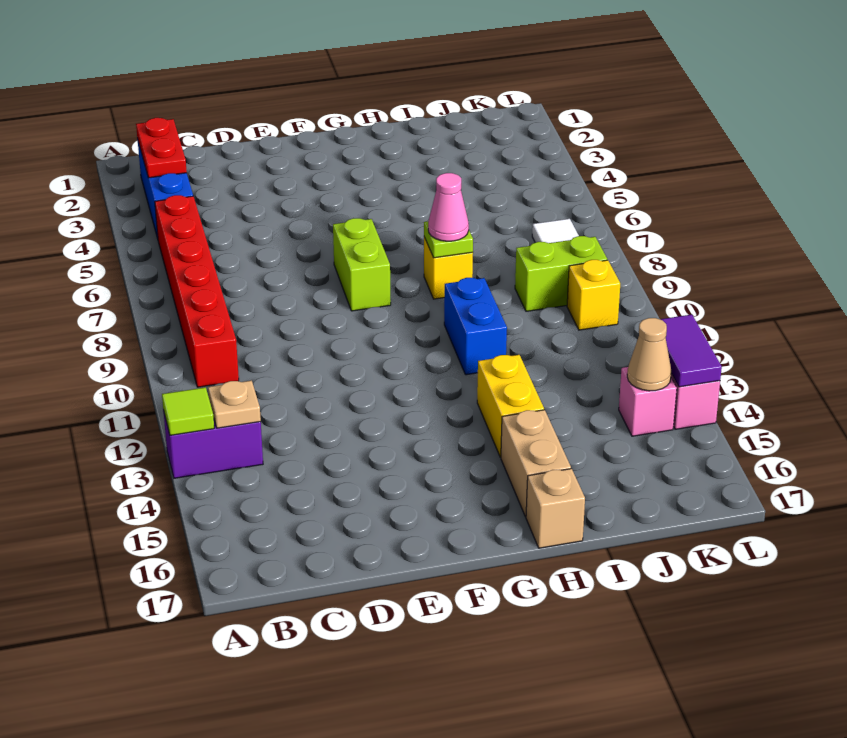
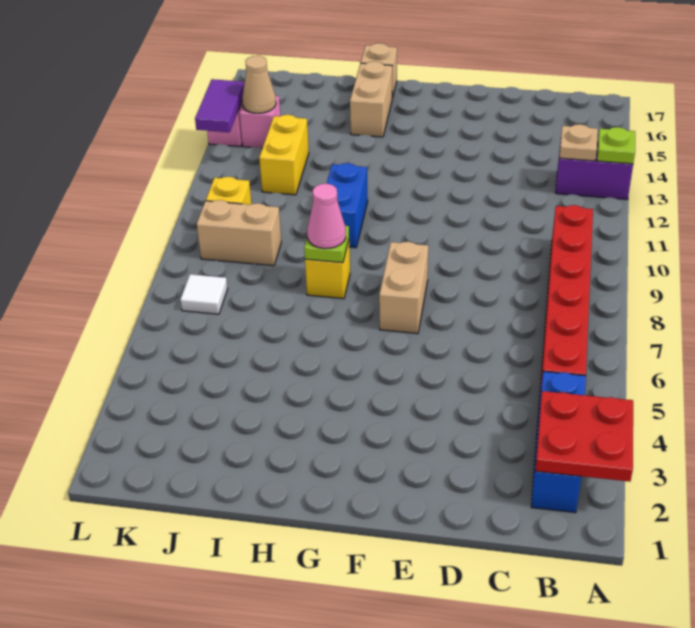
lime tile A13 level 2 -> lime plate A13 level 2
red plate B2:B3 level 2 -> red plate A2:B3 level 2
lime brick F7:F8 level 1 -> tan brick F7:F8 level 1
yellow brick H13:H14 level 1 -> yellow brick J12:J13 level 1
lime brick J9:K9 level 1 -> tan brick J9:K9 level 1

